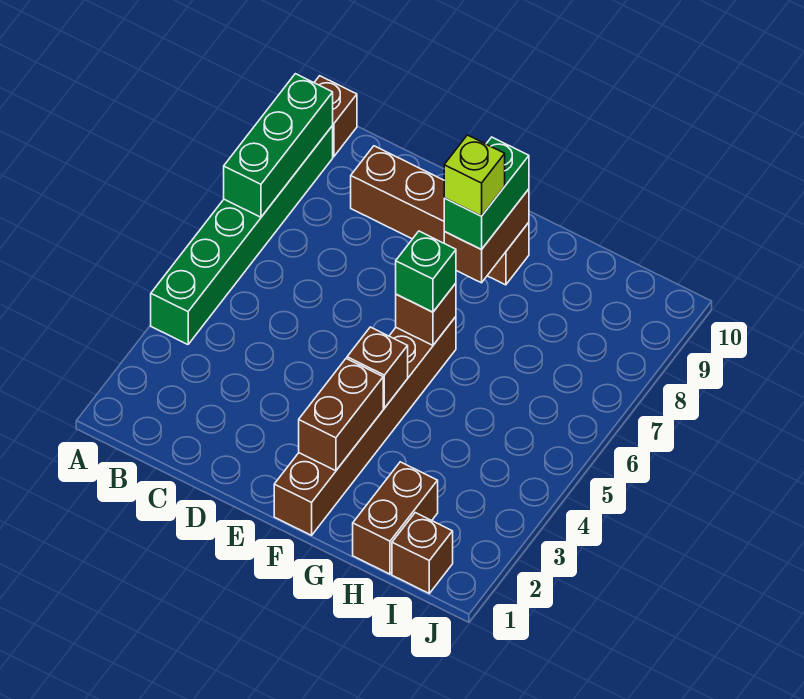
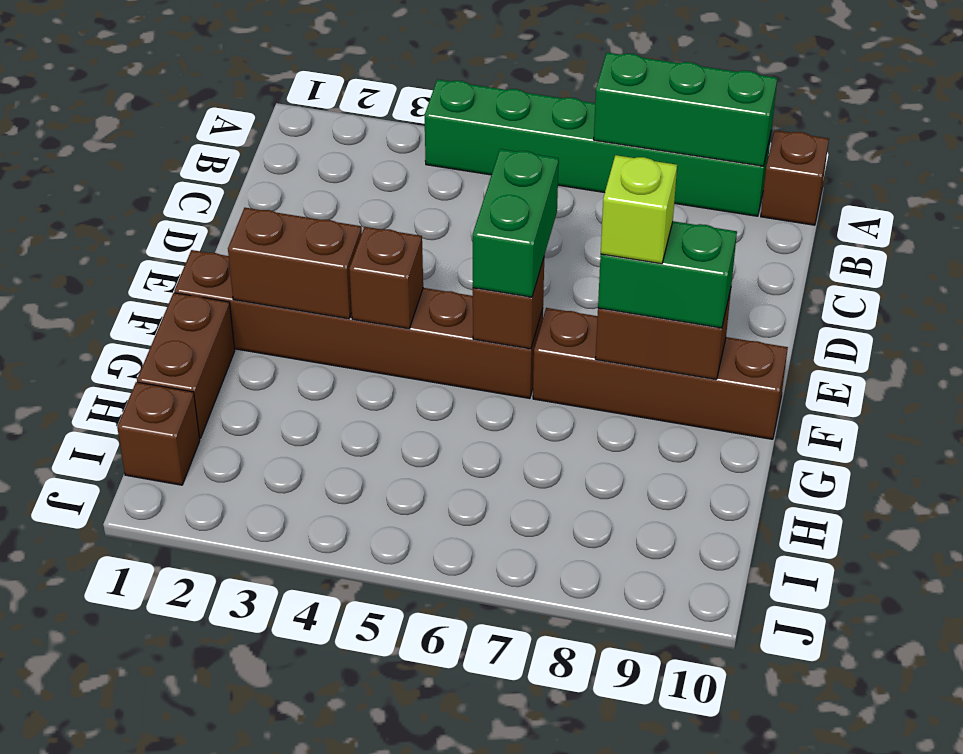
brown brick C9:F9 level 1 -> brown brick F7:F10 level 1
green brick F6 level 3 -> green brick E6:F6 level 3
brown brick H1:H2 level 1 -> brown brick G1:H1 level 1

